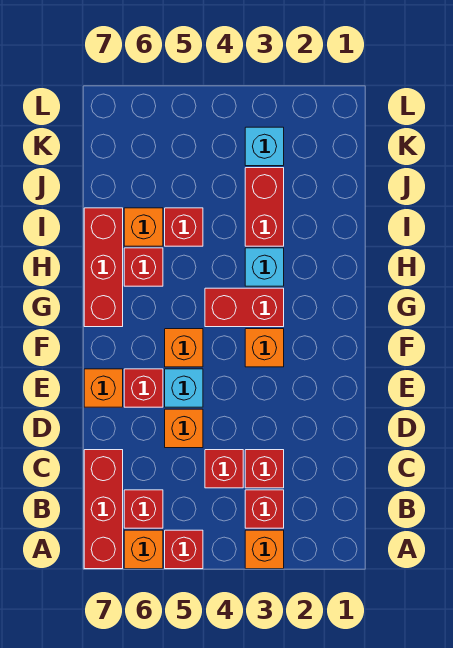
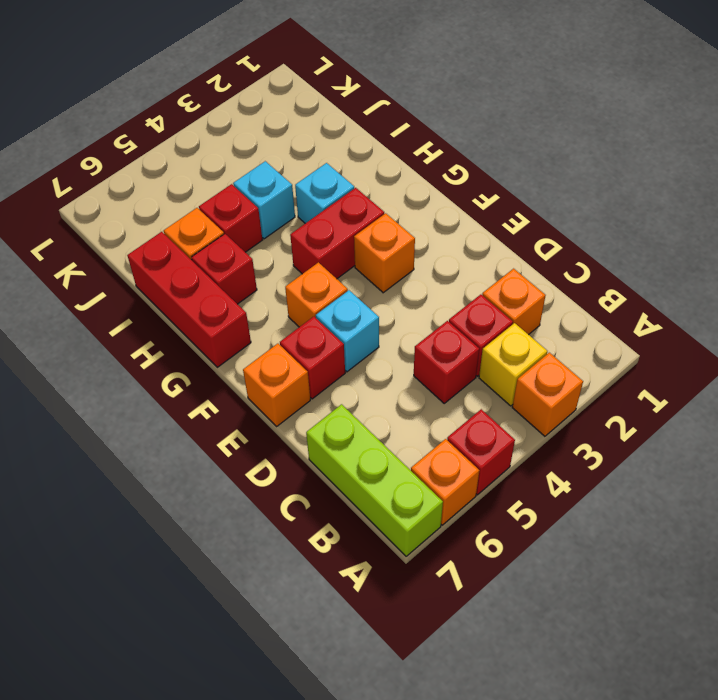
red brick A7:C7 level 1 -> lime brick A7:C7 level 1
red brick B3 level 1 -> yellow brick B3 level 1
red brick B6 level 1 -> none
orange brick D5 level 1 -> orange brick C2 level 1
red brick I3:J3 level 1 -> none
cyan brick K3 level 1 -> cyan brick I4 level 1

